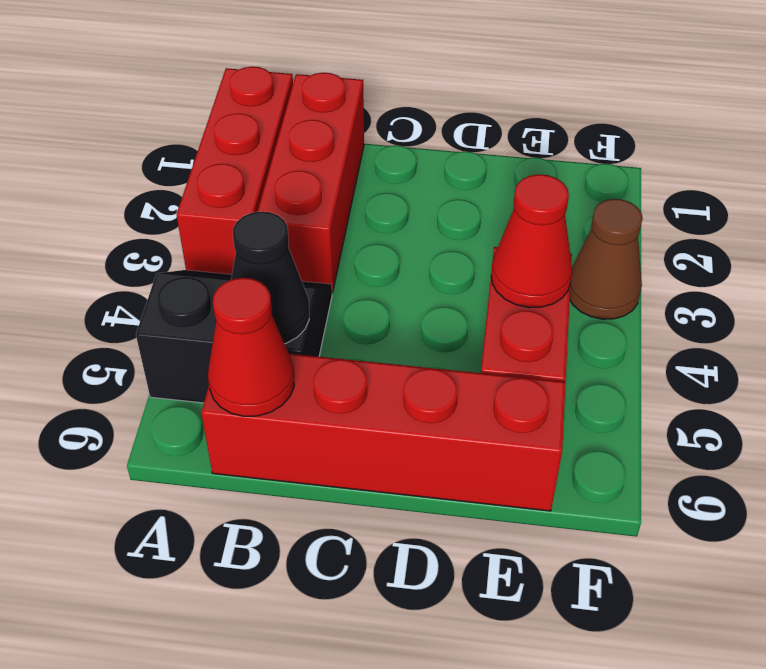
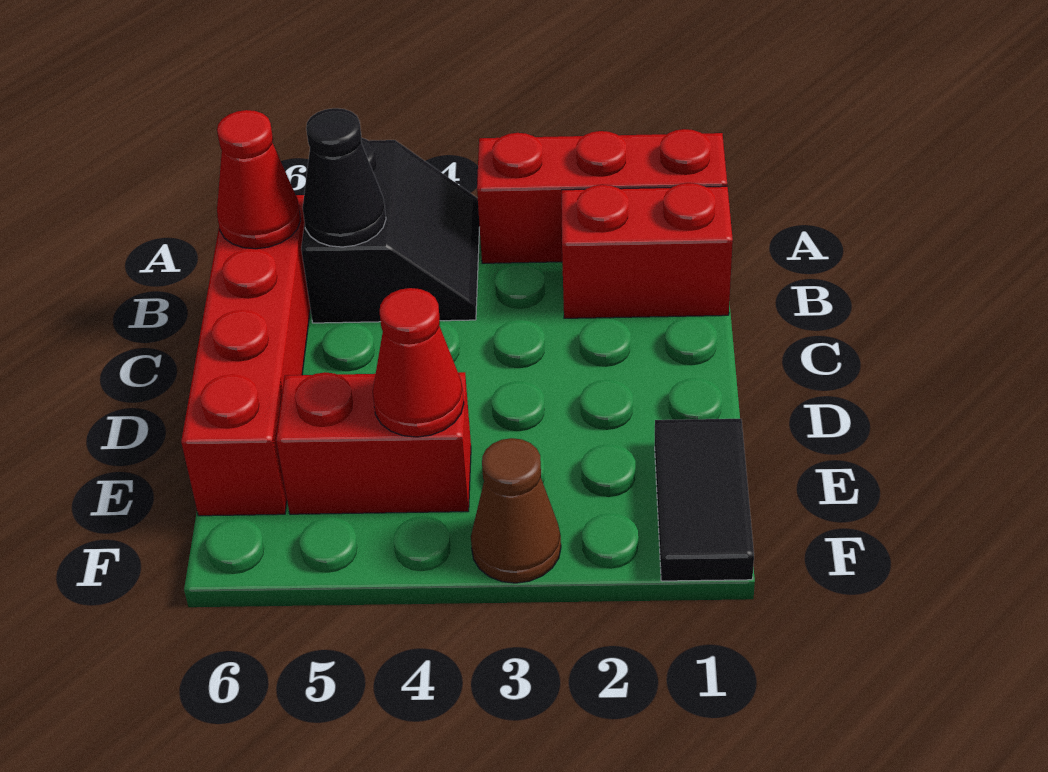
red brick B1:B3 level 1 -> red brick B1:B2 level 1
none -> black tile E1:F1 level 1

